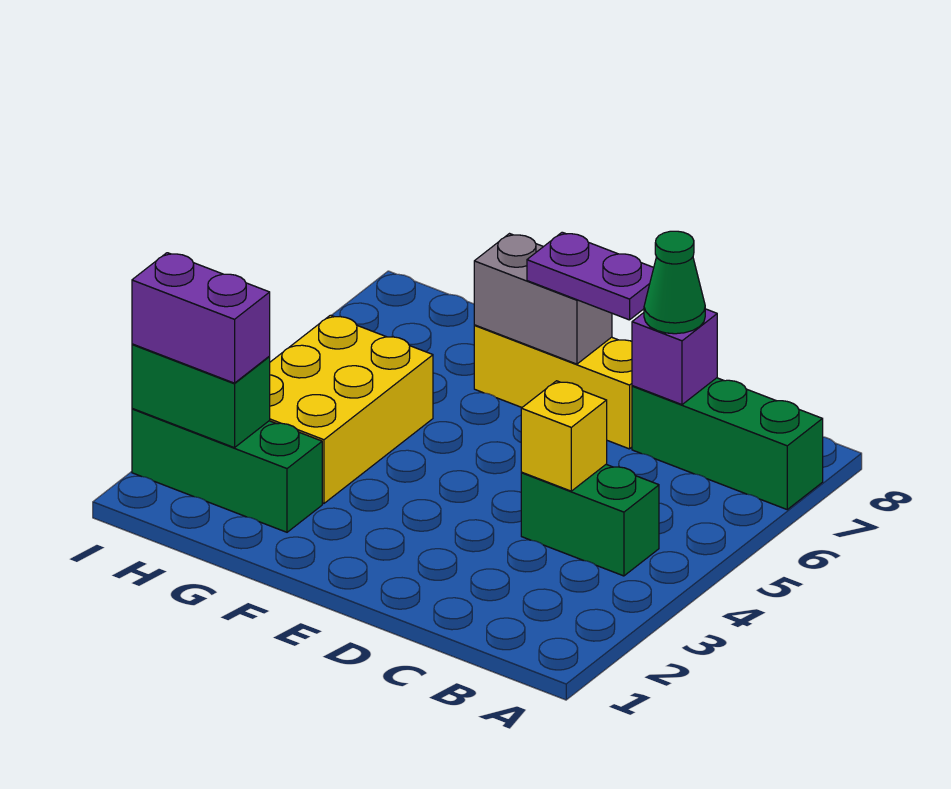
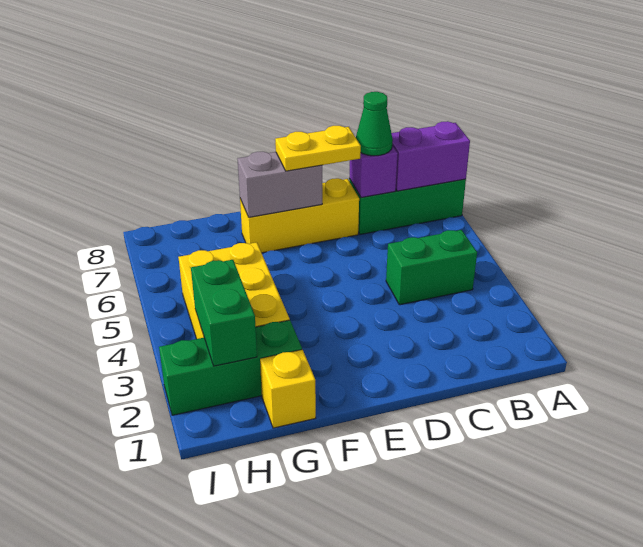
yellow brick C4 level 2 -> yellow brick G1 level 1
purple plate D7:E7 level 3 -> yellow plate D7:E7 level 3
green brick H2:I2 level 2 -> green brick H2:H3 level 2
purple brick H2:I2 level 3 -> purple brick A7:B7 level 2

